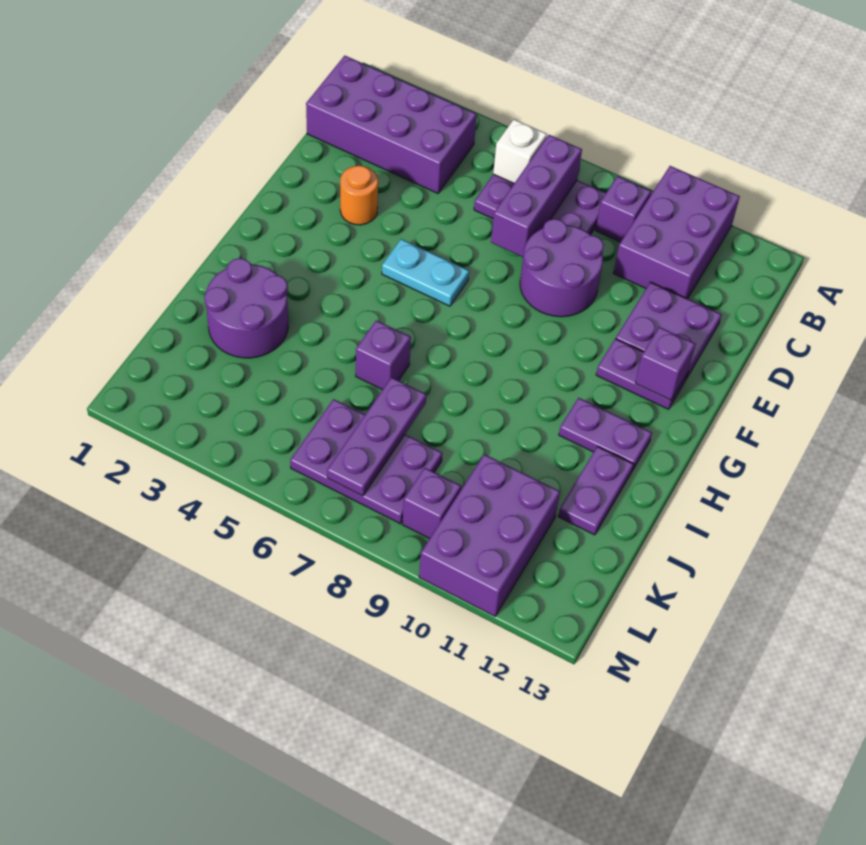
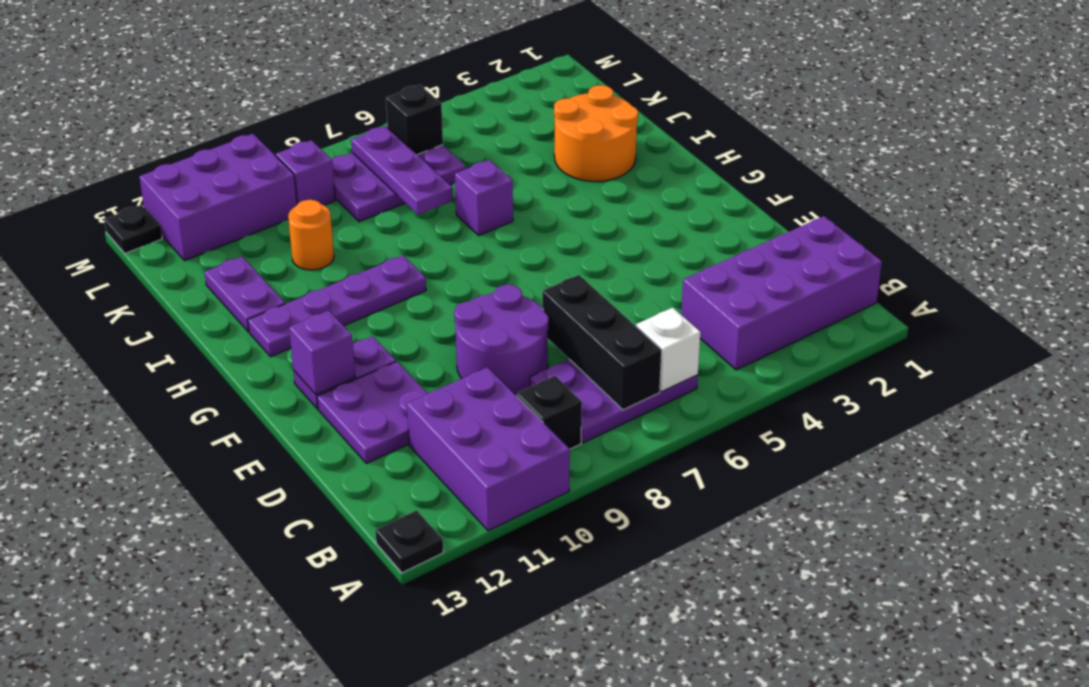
none -> black plate A13 level 1
purple brick B7:D7 level 2 -> black brick B7:D7 level 2
purple brick B9 level 1 -> black brick B9 level 1
orange round brick E3 level 1 -> orange round brick J10 level 1
cyan plate F5:F6 level 1 -> none
purple plate H11:H12 level 1 -> purple plate H9:H12 level 1
purple round brick I2:J3 level 1 -> orange round brick I2:J3 level 1
purple brick K10:M11 level 1 -> purple brick L10:M12 level 1
none -> black brick L6 level 2
none -> black plate M13 level 1

